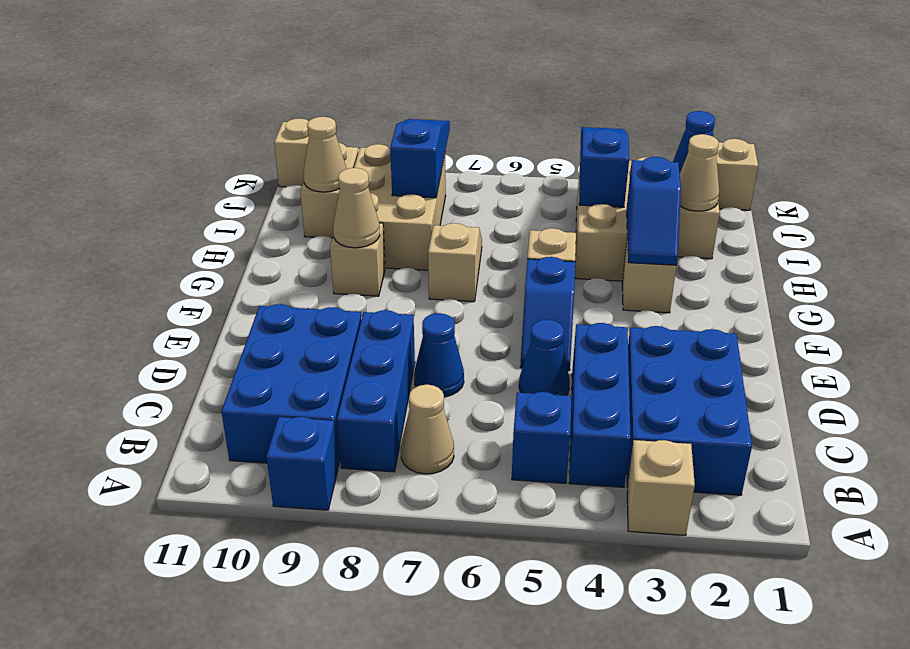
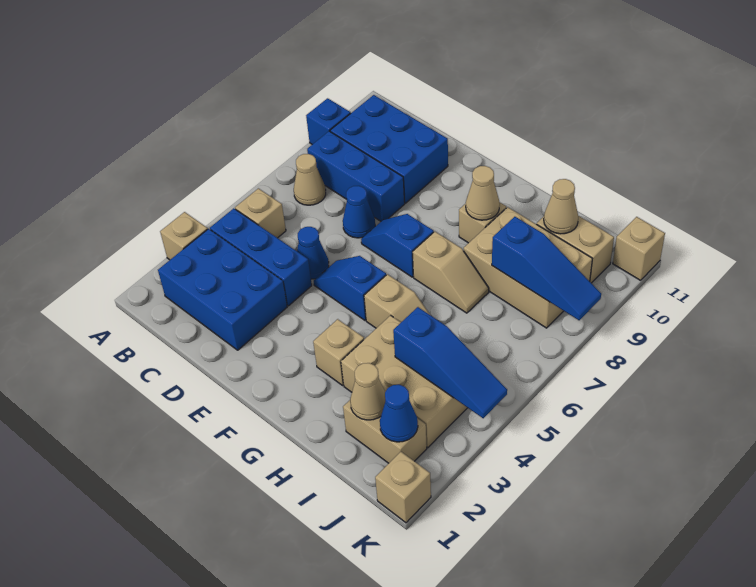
blue brick B5 level 1 -> tan brick B5 level 1
blue slope G3:H3 level 2 top H -> blue slope E7:F7 level 1 top F

